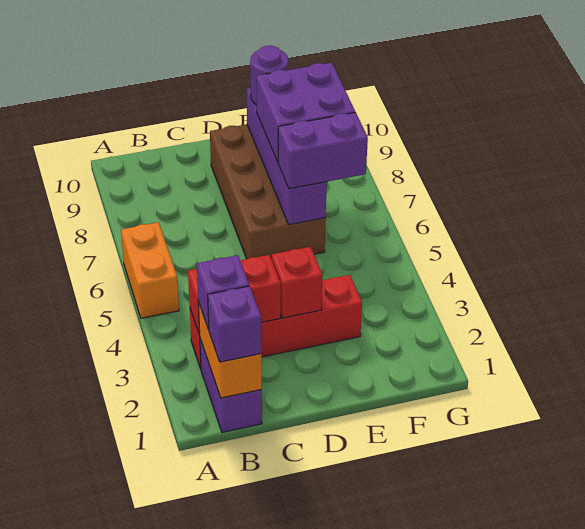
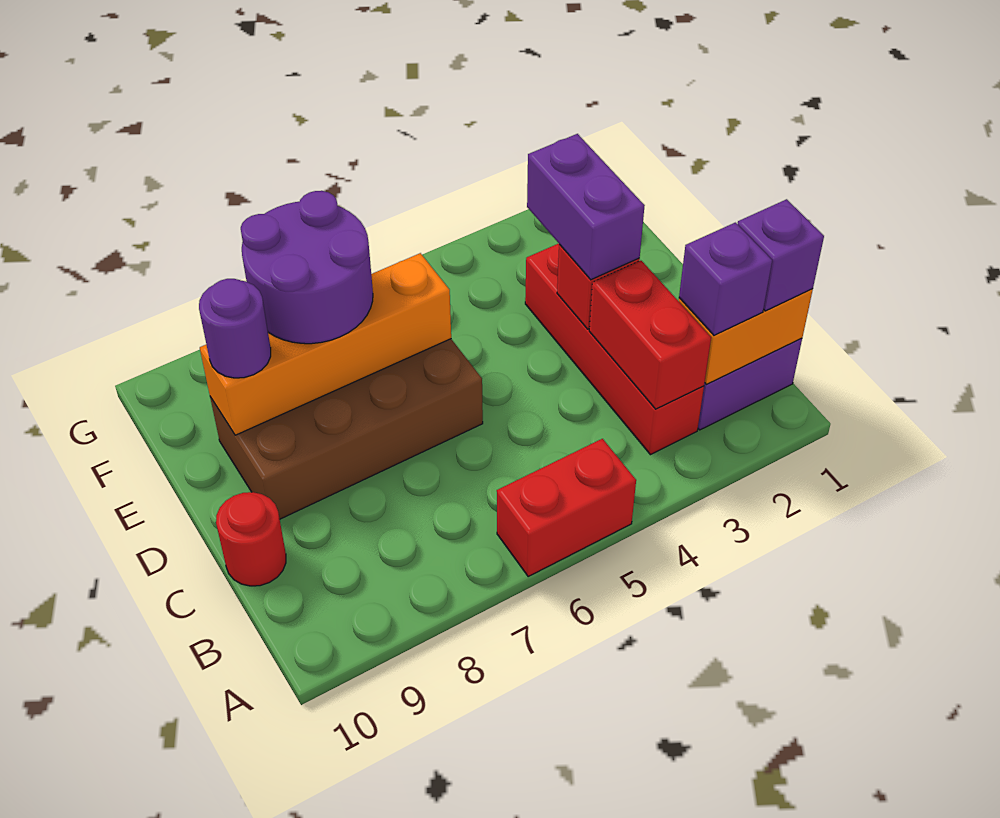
orange brick A5:A6 level 1 -> red brick A5:A6 level 1
none -> red round brick C10 level 1
purple brick E6:E9 level 2 -> orange brick E6:E9 level 2
purple brick E6:F6 level 3 -> purple brick D3:E3 level 3
purple brick E7:F8 level 3 -> purple round brick E7:F8 level 3

